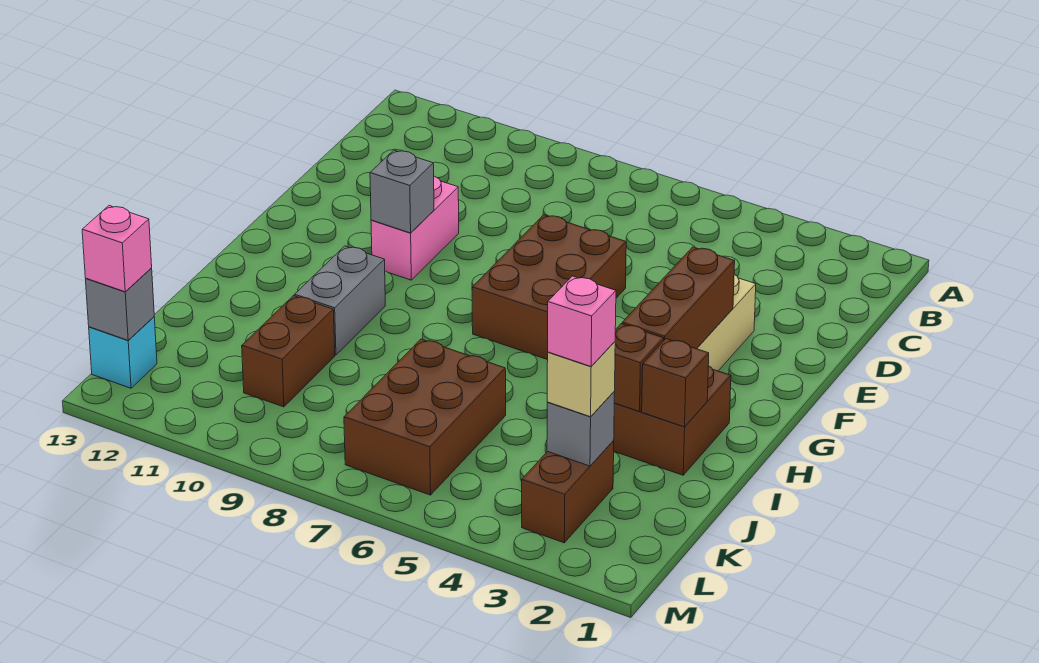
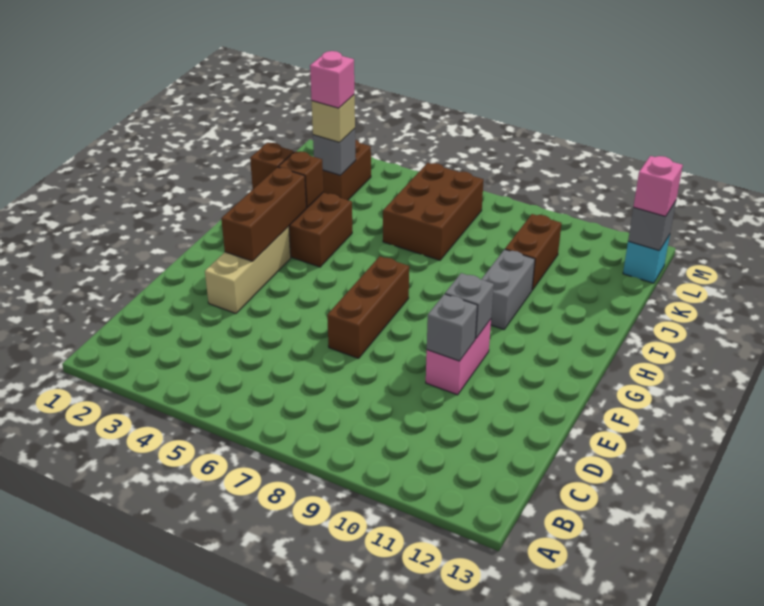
brown brick E6:G7 level 1 -> brown brick E7:G7 level 1
none -> grey brick E10 level 2

